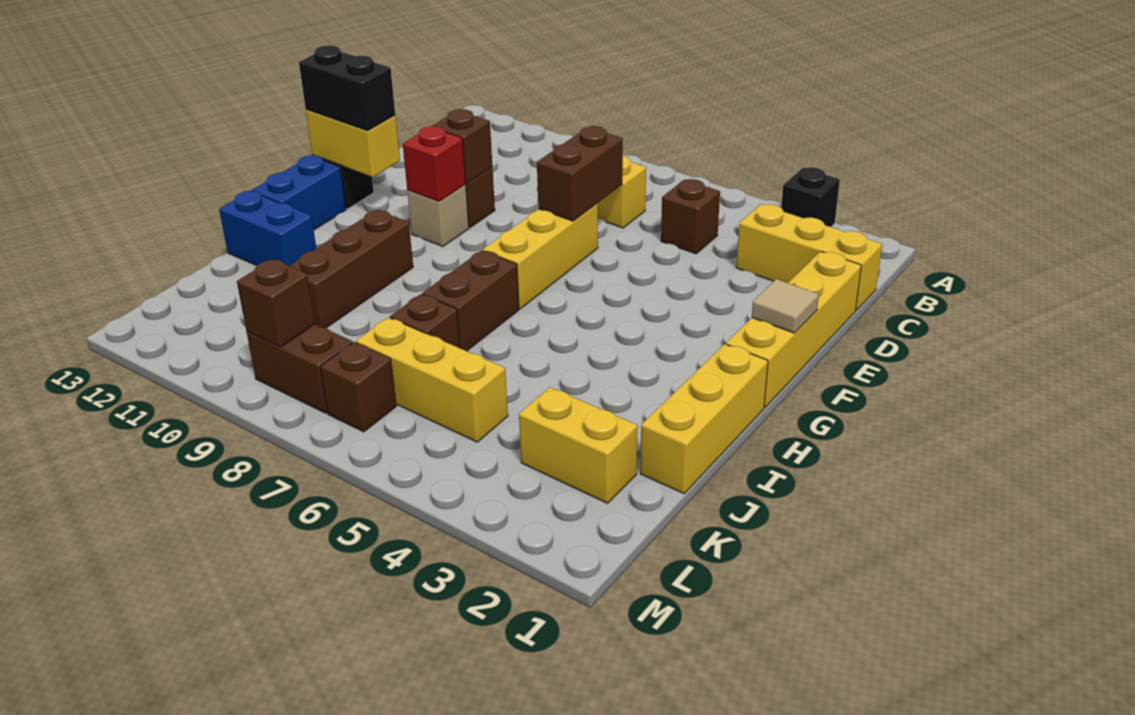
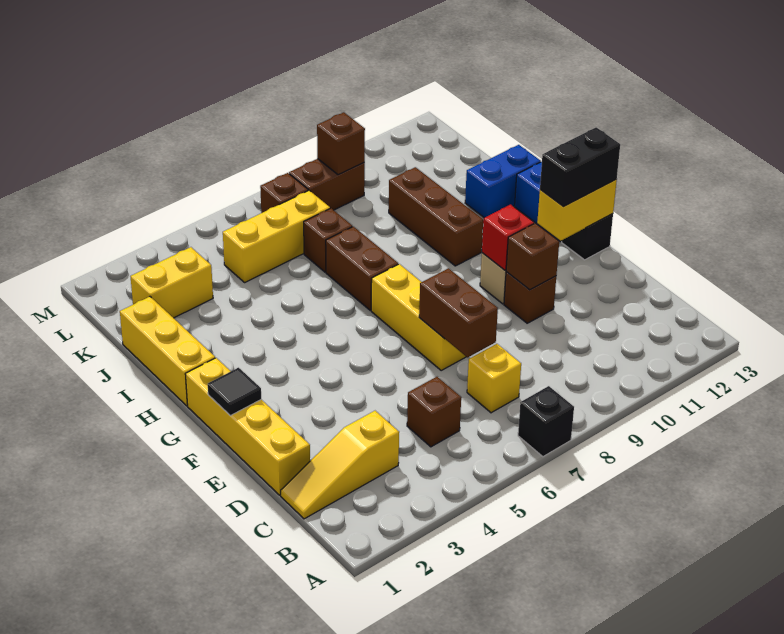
black brick A3 level 1 -> black brick A7 level 1
yellow brick C1:C3 level 1 -> yellow slope C1:C3 level 1 top 3
tan tile F1 level 2 -> black tile F1 level 2

